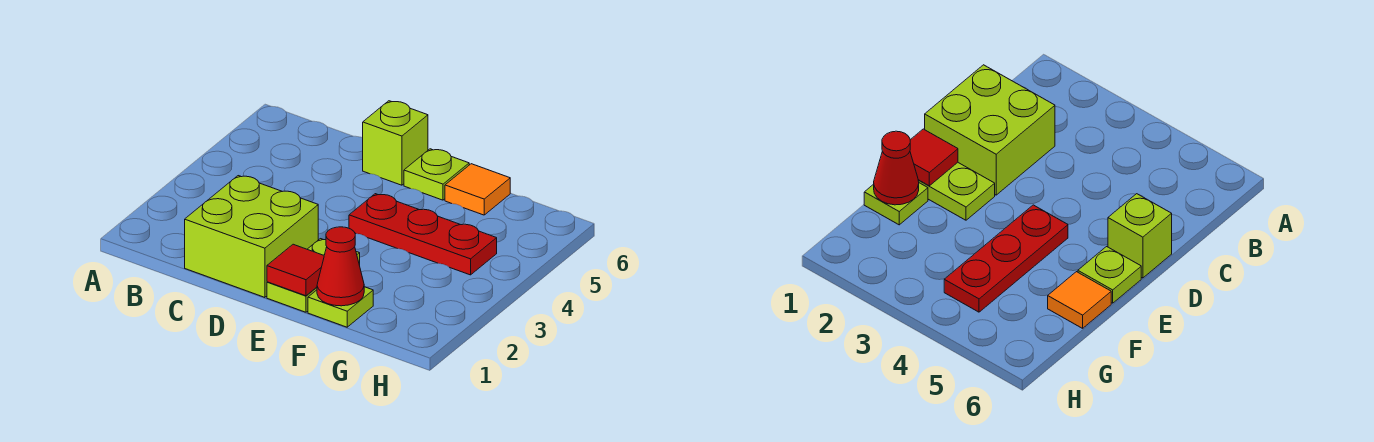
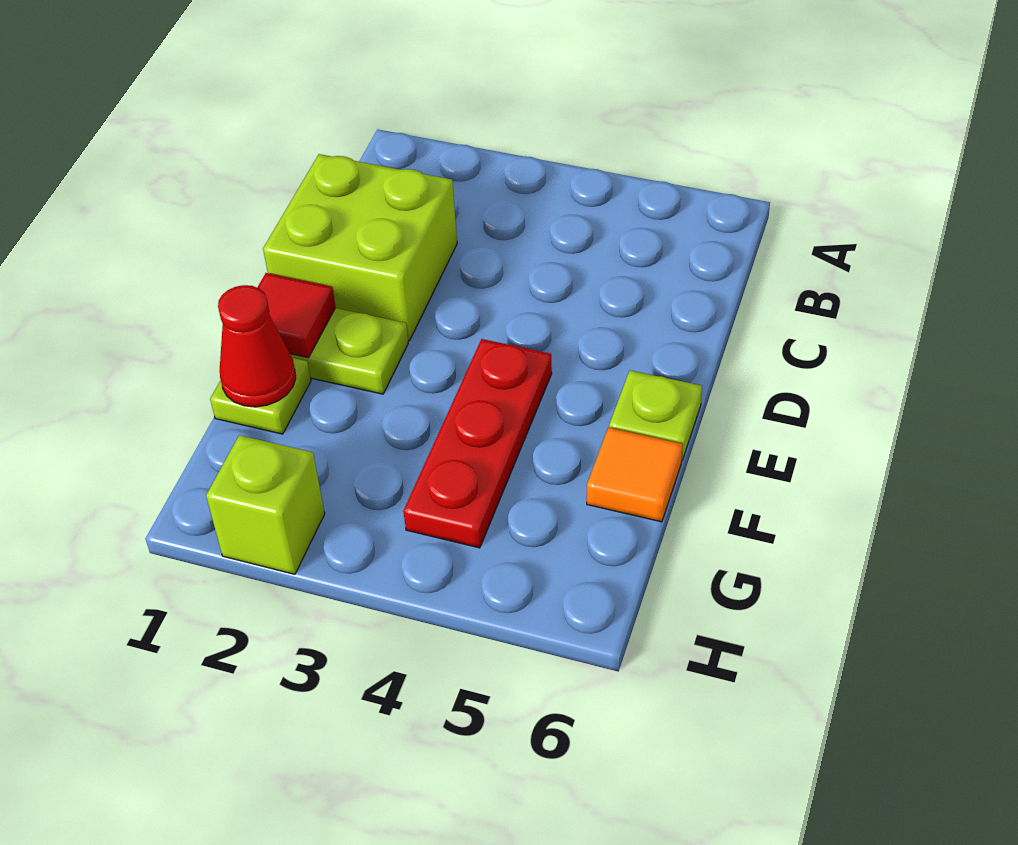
lime brick D6 level 1 -> lime brick H2 level 1

